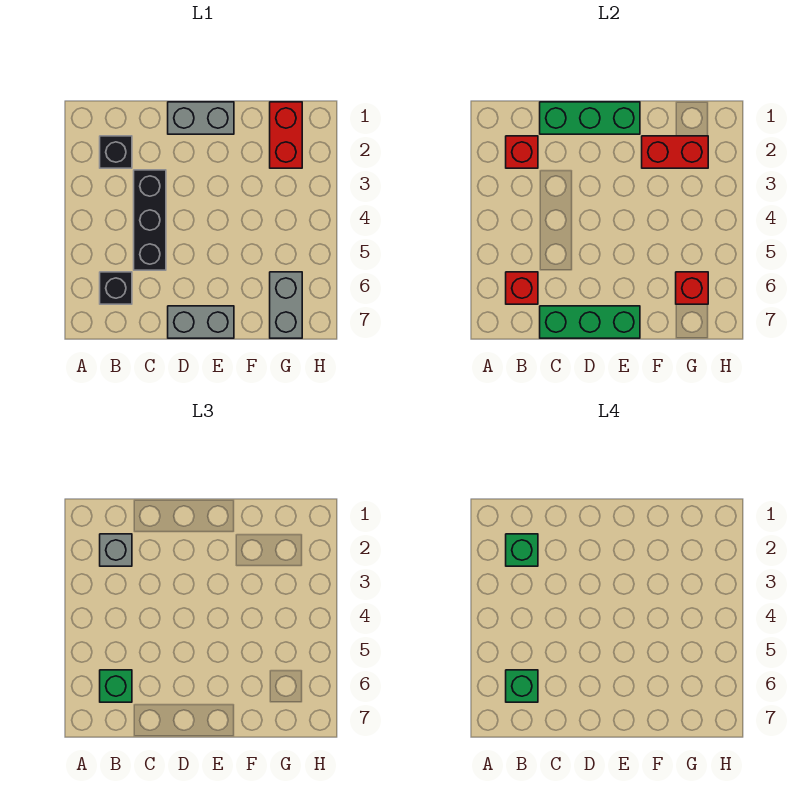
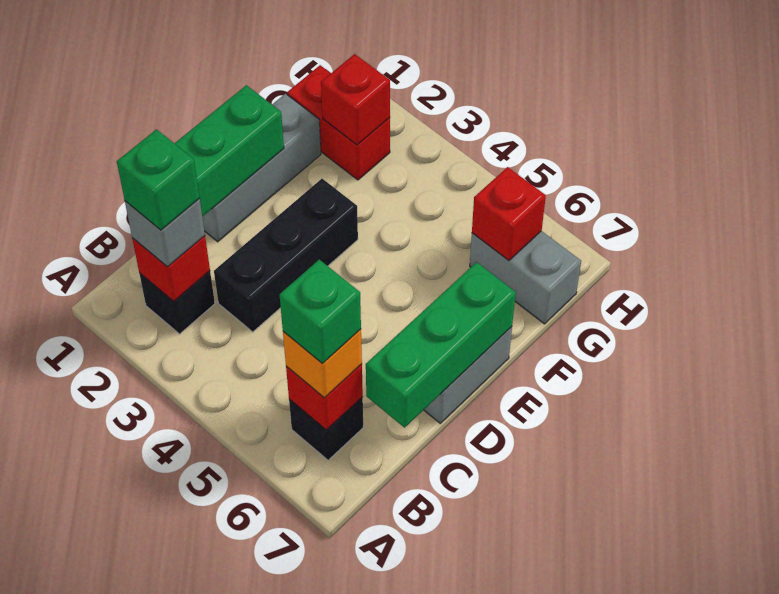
green brick B6 level 3 -> orange brick B6 level 3
black brick C3:C5 level 1 -> black brick C3:E3 level 1
grey brick D1:E1 level 1 -> grey brick D1:F1 level 1
red brick F2:G2 level 2 -> red brick G2 level 2

